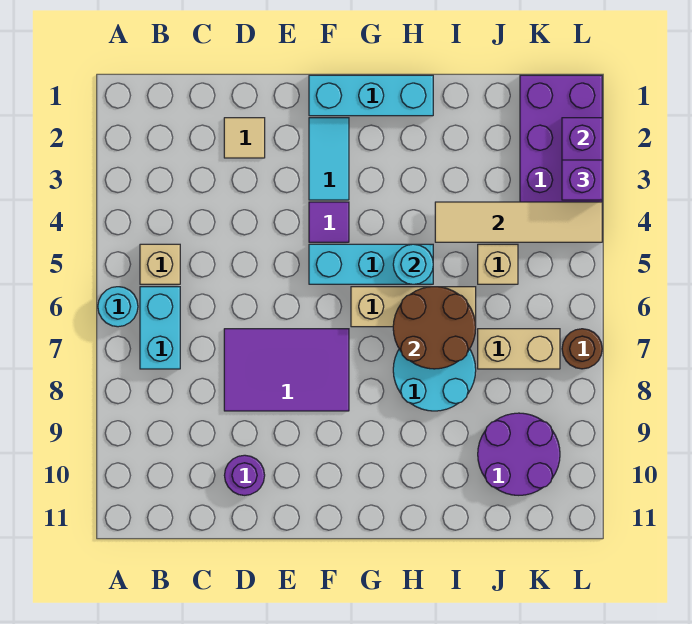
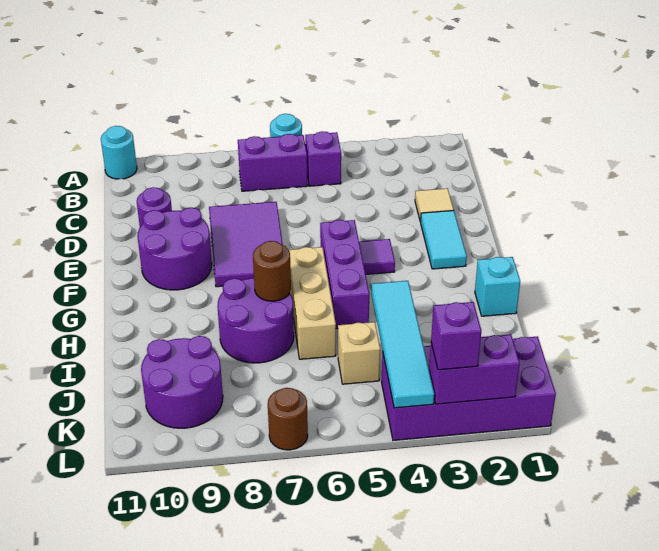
tan brick B5 level 1 -> purple brick B5 level 1
cyan brick B6:B7 level 1 -> purple brick B6:B7 level 1
none -> purple round brick E9:F10 level 1
cyan brick F1:H1 level 1 -> cyan brick H1 level 1
cyan tile F2:F3 level 1 -> cyan tile E2:F2 level 1
cyan brick F5:H5 level 1 -> purple brick F5:H5 level 1
cyan round brick H5 level 2 -> cyan round brick A11 level 1
brown round brick H6:I7 level 2 -> brown round brick H7 level 2
cyan round brick H7:I8 level 1 -> purple round brick H7:I8 level 1
tan tile I4:L4 level 2 -> cyan tile I4:L4 level 2
tan brick J7:K7 level 1 -> none

